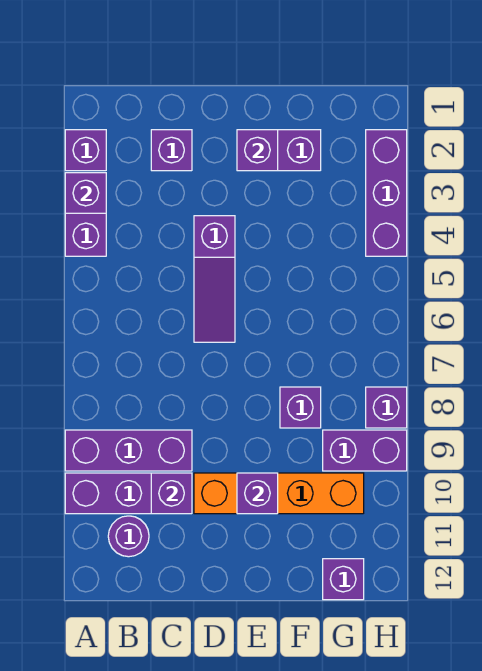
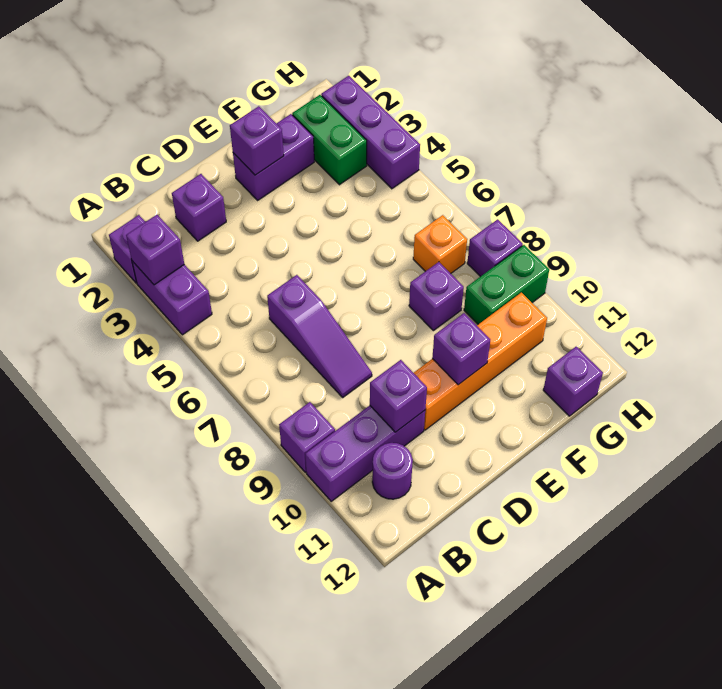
purple brick A9:C9 level 1 -> purple brick A9 level 1
purple slope D4:D6 level 1 top 4 -> purple slope C6:C8 level 1 top 6
none -> green brick G2:G3 level 1
none -> orange brick G7 level 1
purple brick G9:H9 level 1 -> green brick G9:H9 level 1

